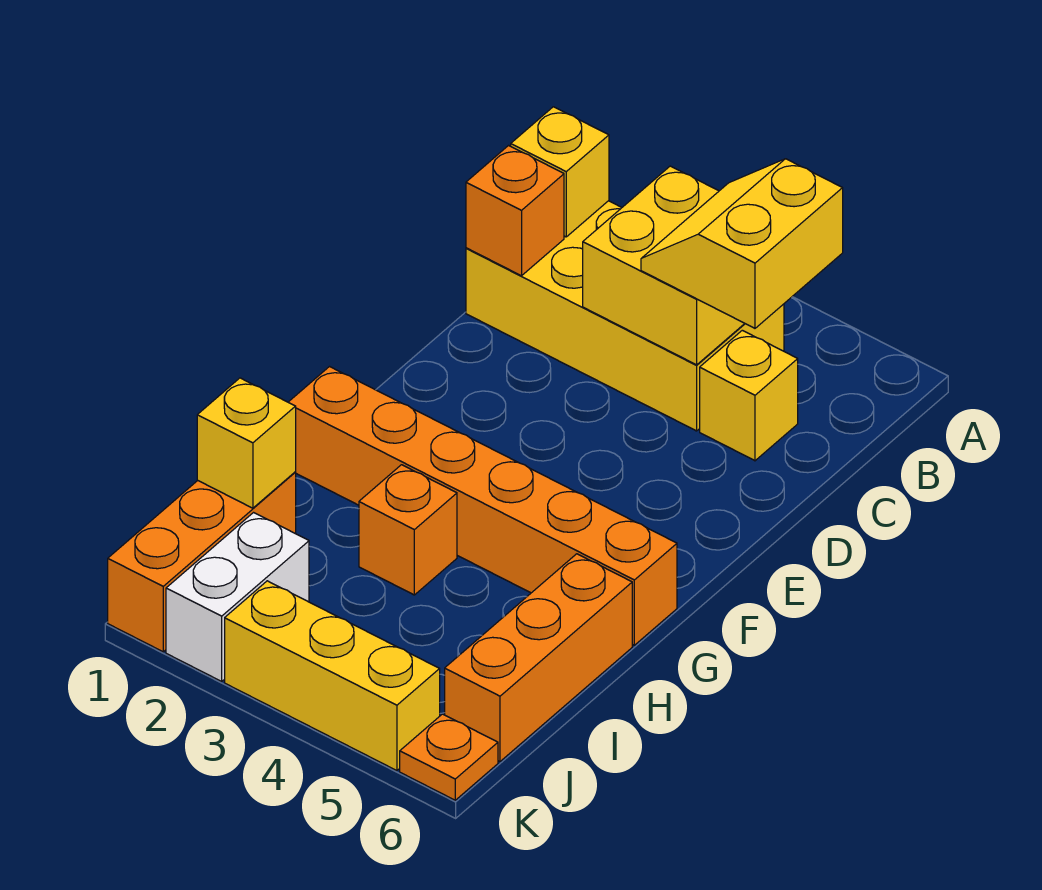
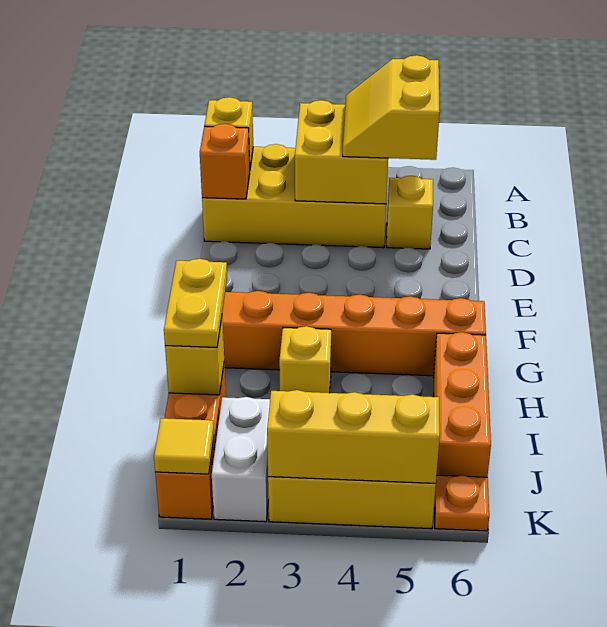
none -> yellow plate H1:I1 level 3
orange brick H3 level 1 -> yellow brick H3 level 1
none -> yellow tile K1 level 2
none -> yellow brick K3:K5 level 2

